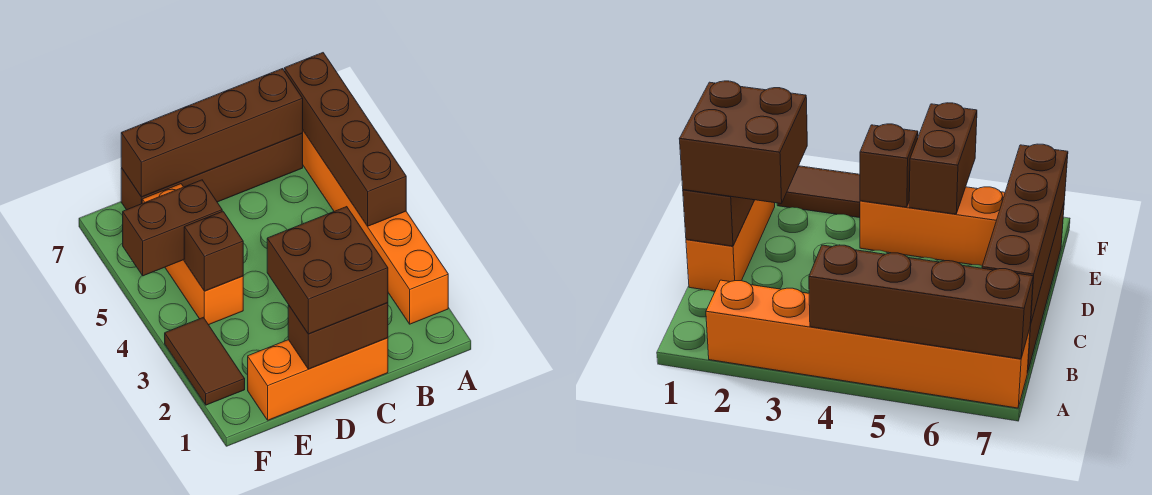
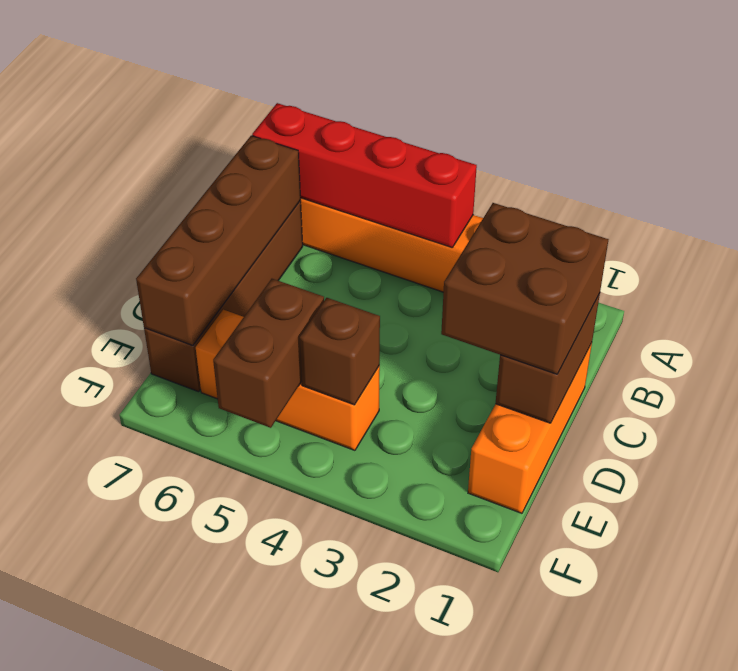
brown brick A4:A7 level 2 -> red brick A4:A7 level 2
brown tile F2:F3 level 1 -> none

